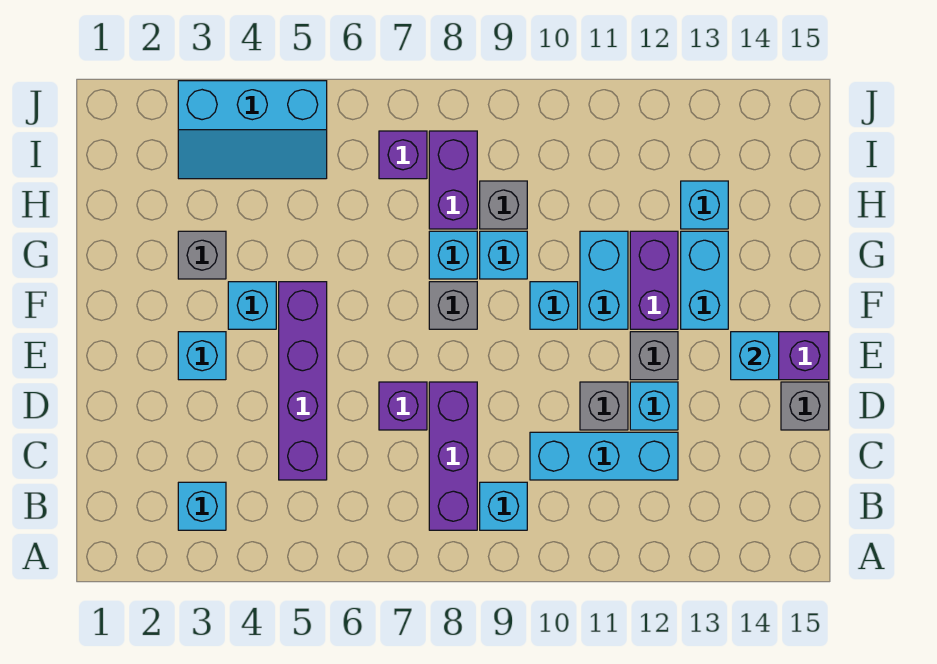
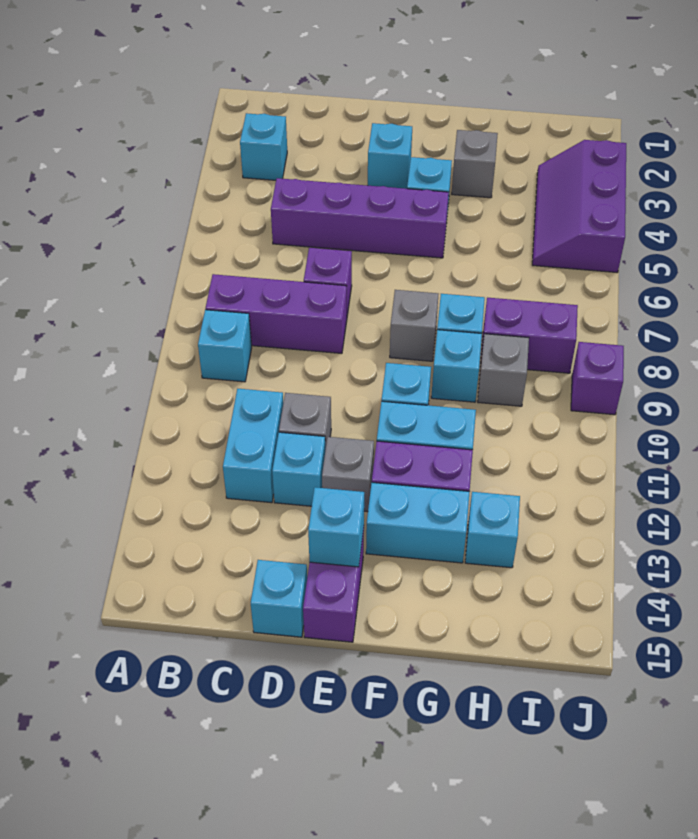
cyan brick C10:C12 level 1 -> cyan brick C11:C12 level 1
grey brick D15 level 1 -> cyan brick D15 level 1
cyan slope I3:J5 level 1 top J -> purple slope I3:J5 level 1 top J
purple brick I7 level 1 -> purple brick J9 level 1

